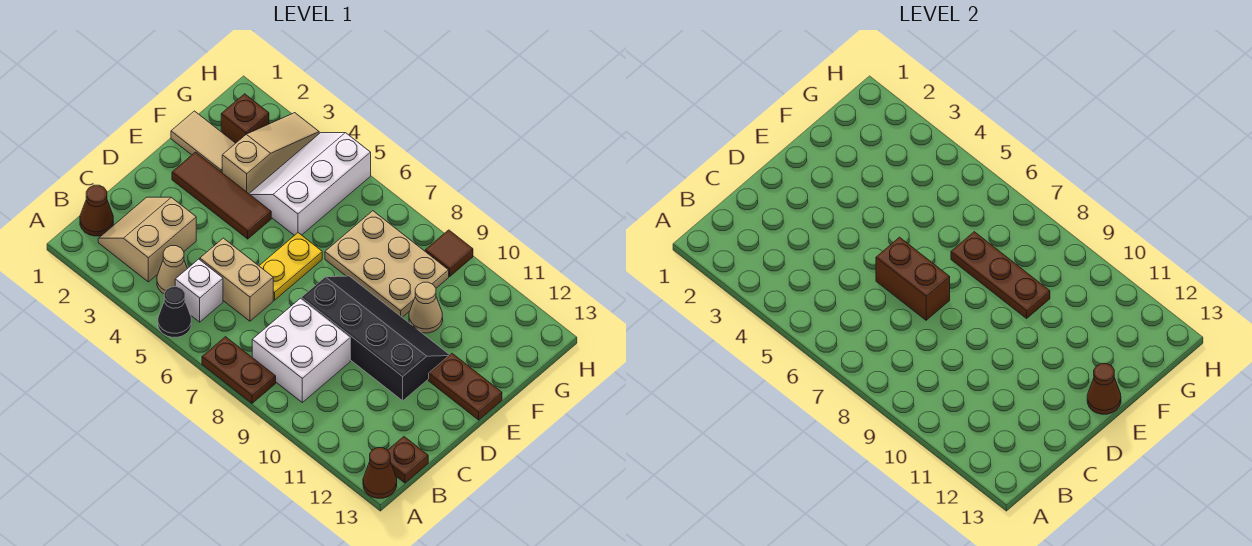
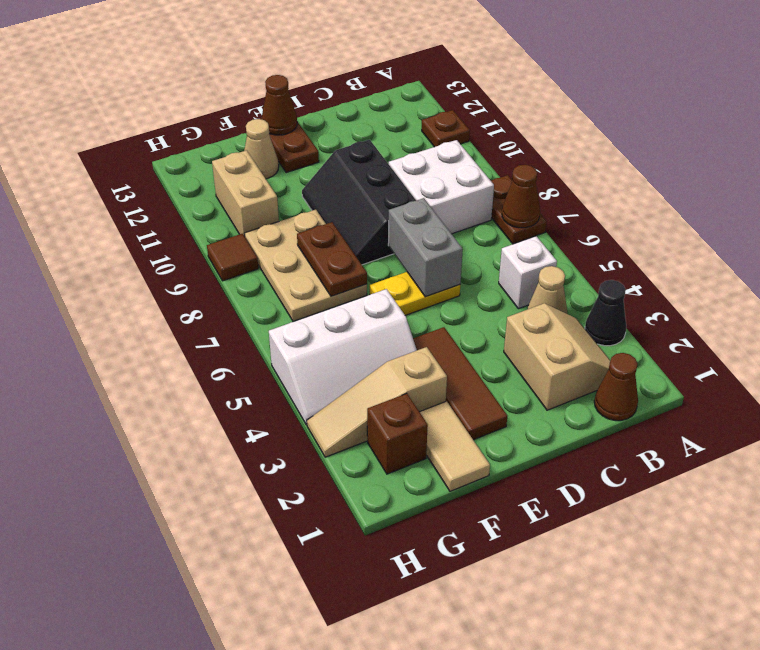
black cone A5 level 1 -> black cone A3 level 1
brown cone A13 level 1 -> brown cone A7 level 2
tan slope B2:C3 level 1 top 3 -> tan slope B2:C3 level 1 top C
brown plate B13 level 1 -> brown plate A11 level 1
tan brick C5:C6 level 1 -> tan brick G10:G11 level 1
brown brick D6:D7 level 2 -> grey brick D6:D7 level 2
black slope D8:E11 level 1 top D -> black slope D8:E10 level 1 top D
brown plate F7:F9 level 2 -> brown plate F7:F8 level 2
tan cone F10 level 1 -> tan cone F12 level 1

